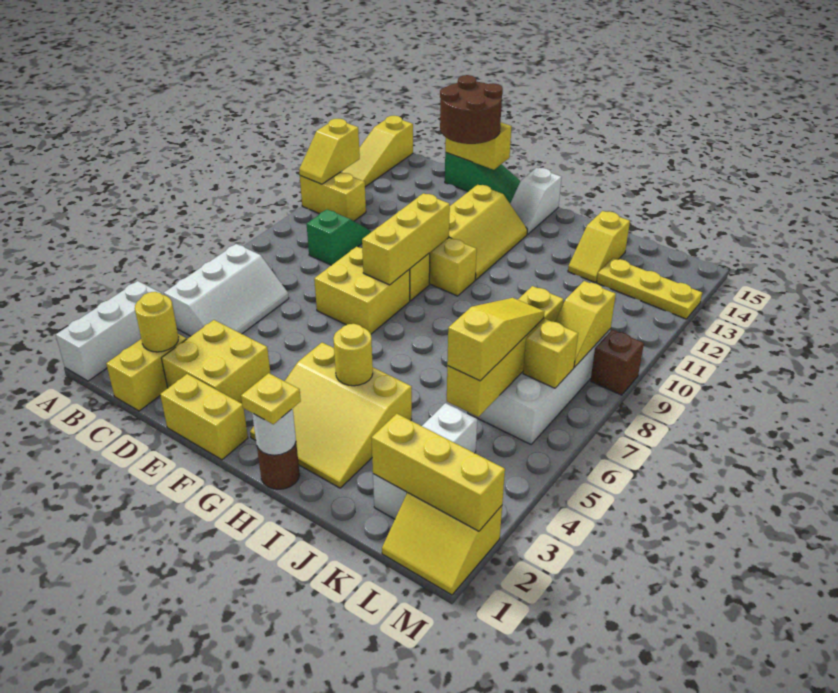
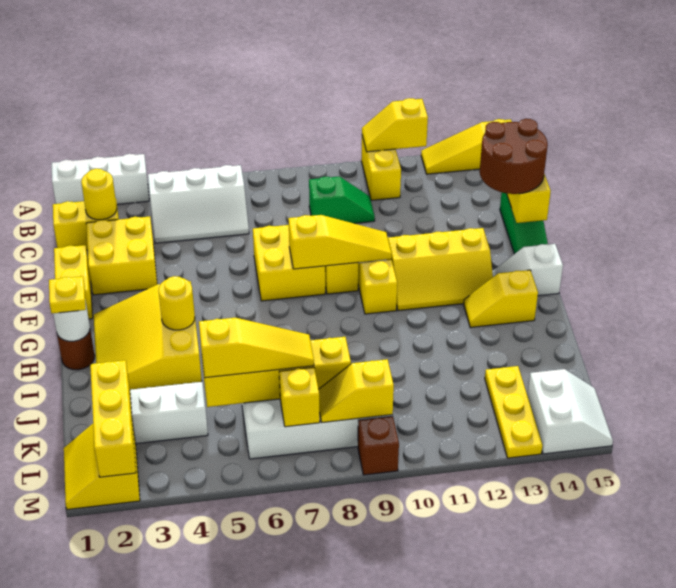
yellow brick F8:F10 level 2 -> yellow slope F8:F10 level 2 top 8
yellow slope J13:J14 level 1 top 14 -> yellow slope H13:H14 level 1 top 14
none -> white slope L14:M15 level 1 top 14

